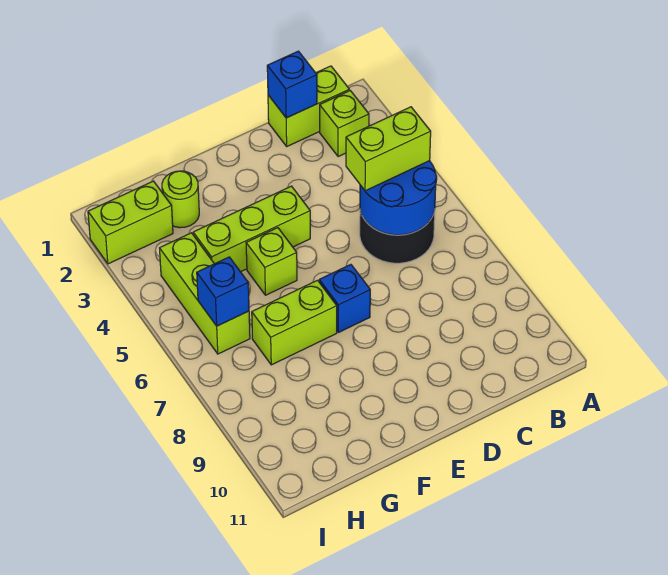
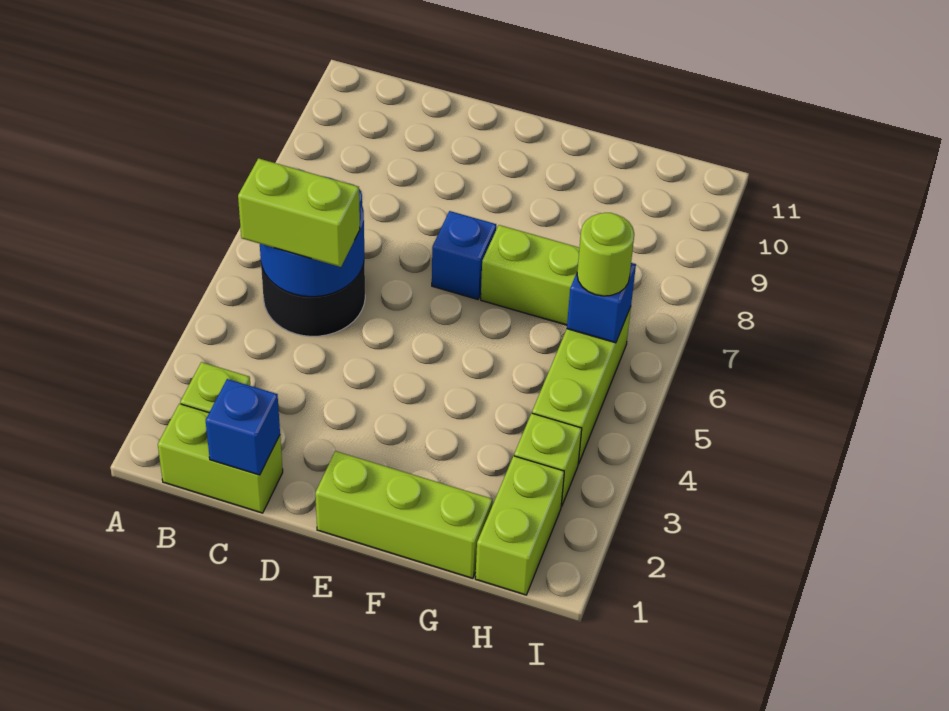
lime brick E4:G4 level 1 -> lime brick E1:G1 level 1
lime brick F5 level 1 -> lime brick H3 level 1
lime round brick G2 level 1 -> lime round brick H6 level 3
lime brick H2:I2 level 1 -> lime brick H1:H2 level 1

